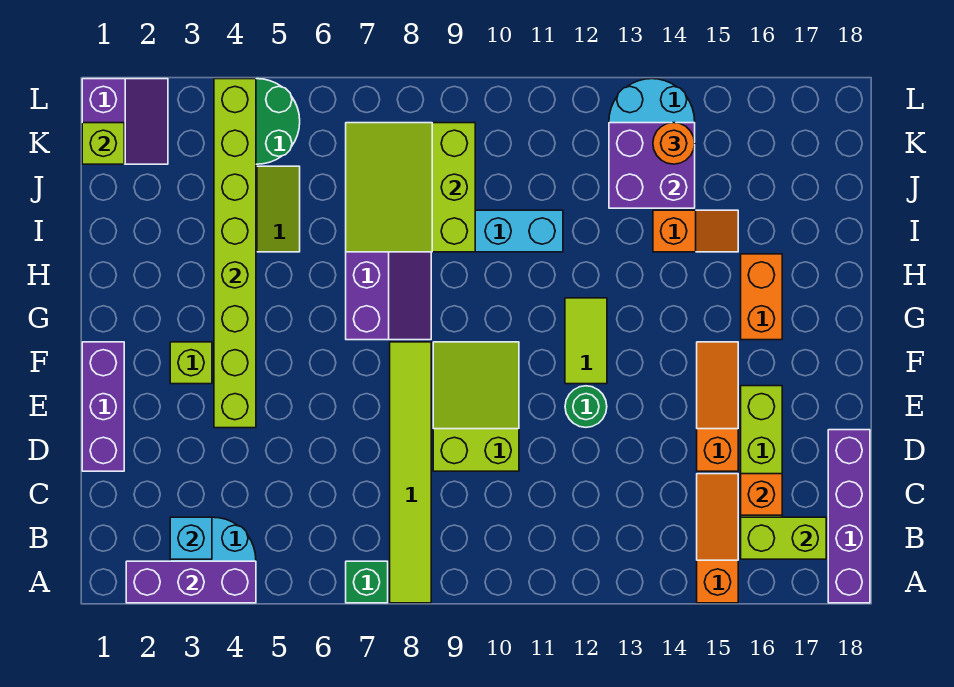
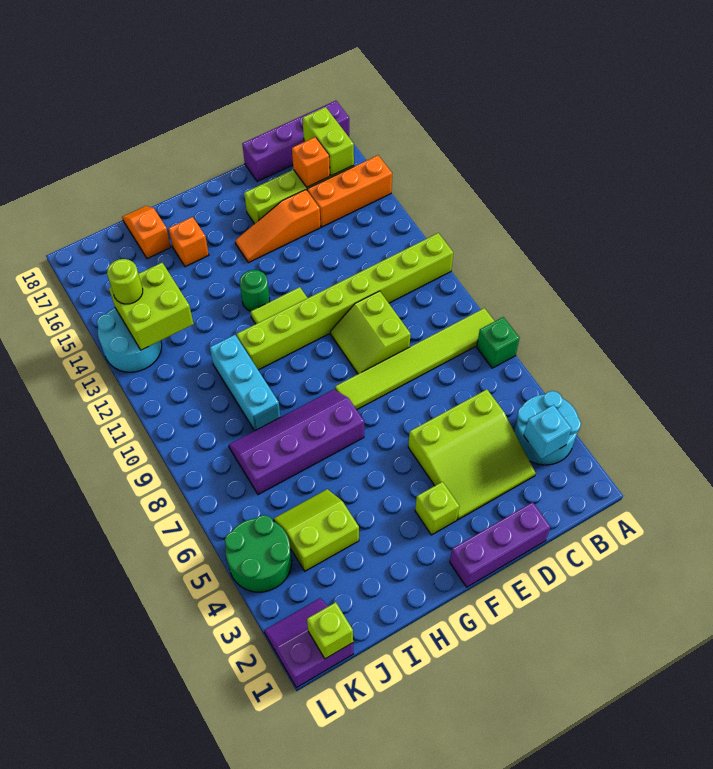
purple brick A2:A4 level 2 -> none
orange slope A15:C15 level 1 top A -> orange brick A15:C15 level 1
lime slope D9:F10 level 1 top D -> lime slope D9:E10 level 1 top D
lime brick E4:L4 level 2 -> lime brick A11:H11 level 1
green round brick E12 level 1 -> green round brick G13 level 1
orange brick G16:H16 level 1 -> orange brick H16 level 1
lime slope I7:K9 level 2 top 9 -> lime slope C3:E5 level 1 top 5
orange slope I14:I15 level 1 top 14 -> orange slope I17:I18 level 1 top 17
purple brick J13:K14 level 2 -> lime brick J13:K14 level 2
orange round brick K14 level 3 -> lime round brick K14 level 3

